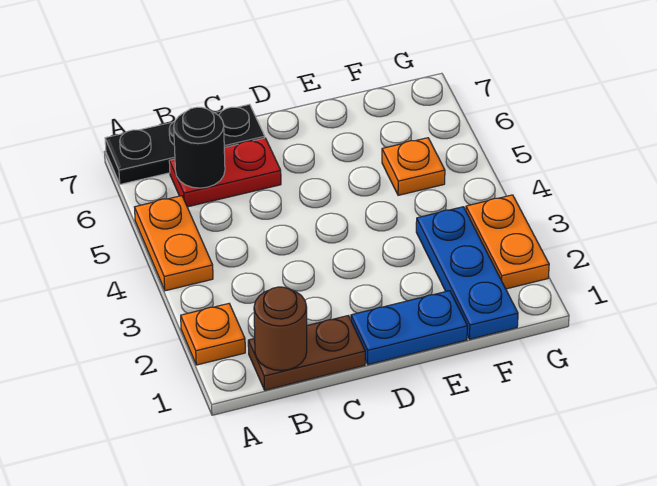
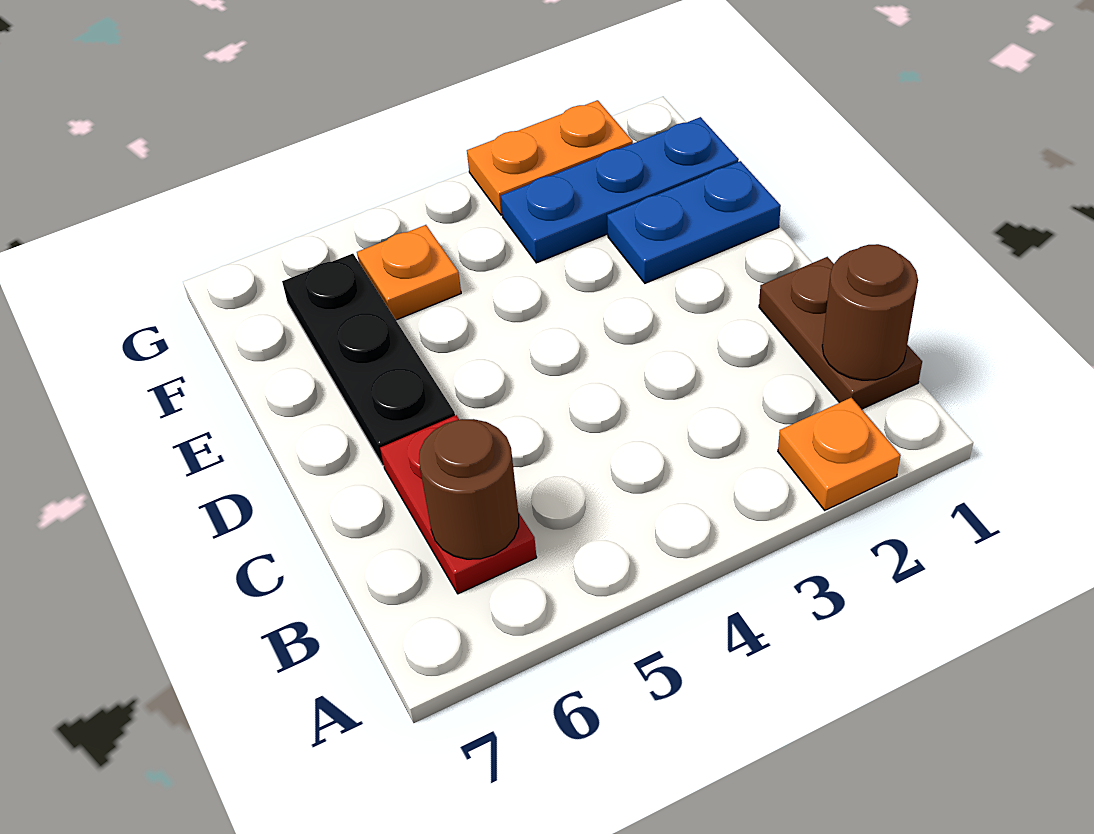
orange plate A4:A5 level 1 -> none
black plate A7:C7 level 1 -> black plate D6:F6 level 1
black round brick B6 level 2 -> brown round brick B6 level 2
blue plate D1:E1 level 1 -> blue plate E1:E2 level 1

